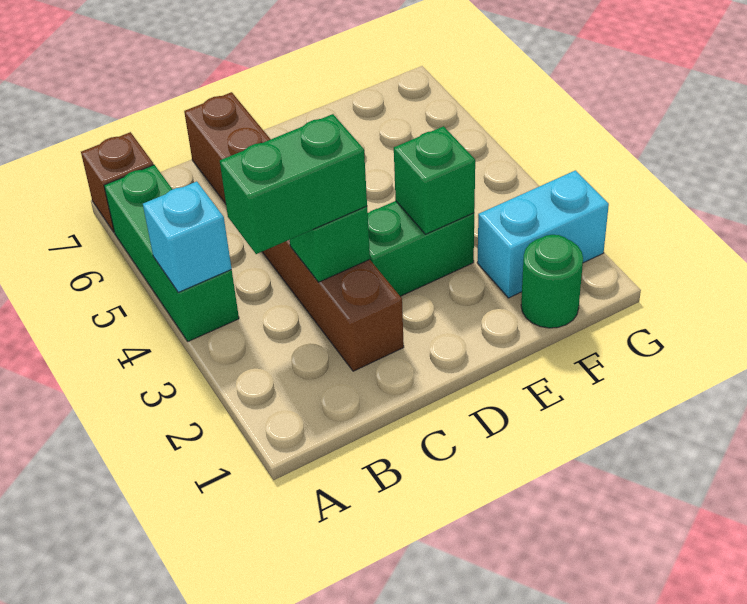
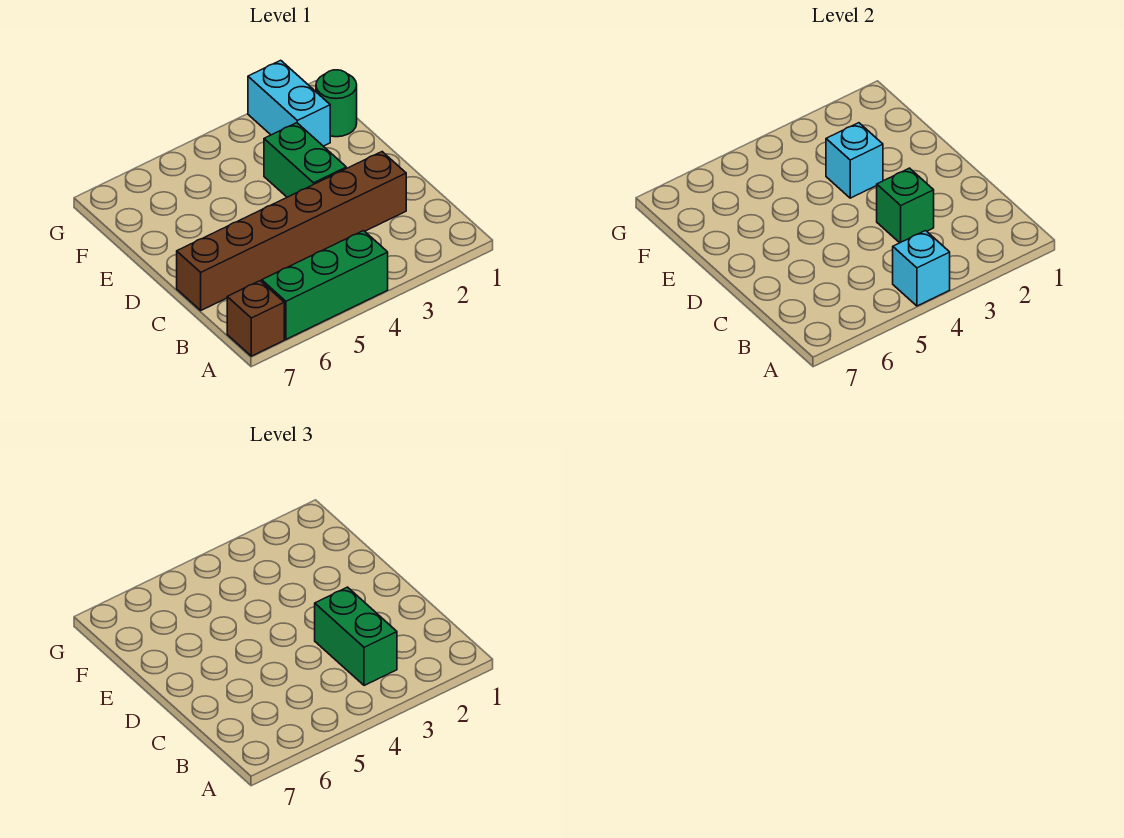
green brick E3 level 2 -> cyan brick E3 level 2

